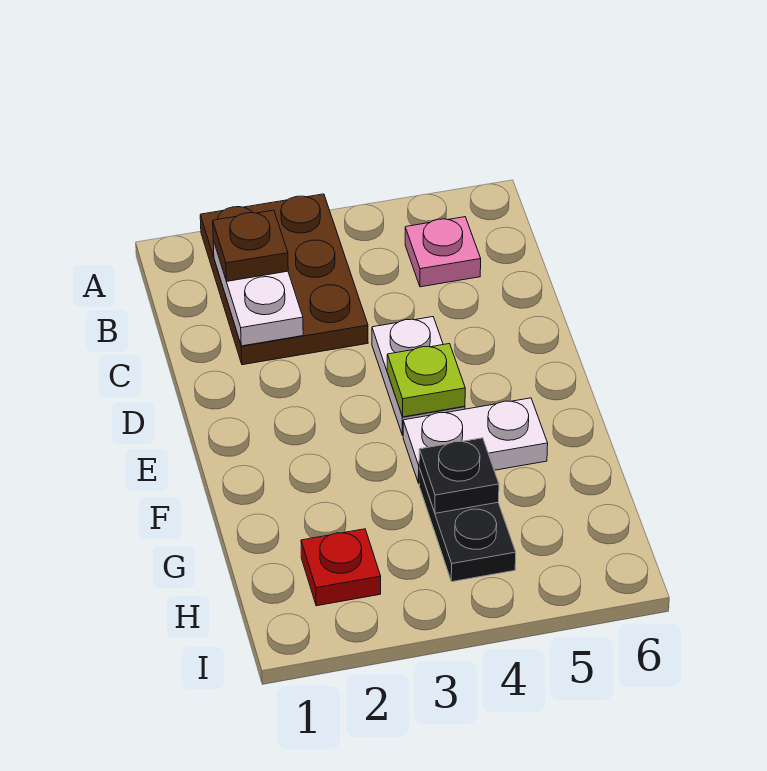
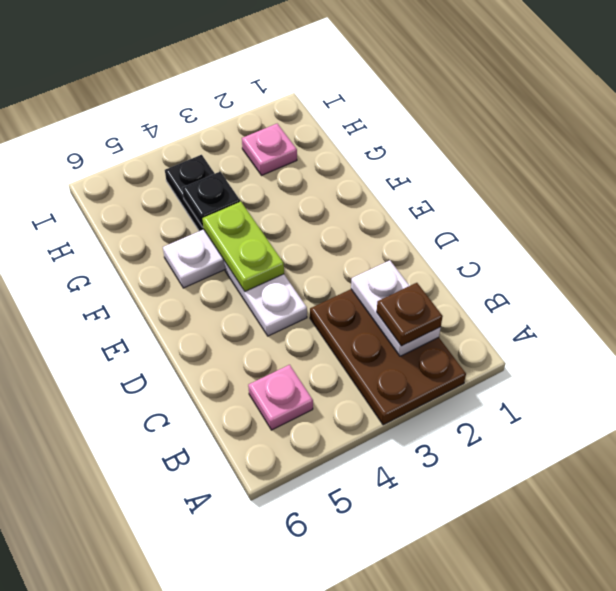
lime plate E4 level 2 -> lime plate E4:F4 level 2
red plate H2 level 1 -> pink plate H2 level 1

